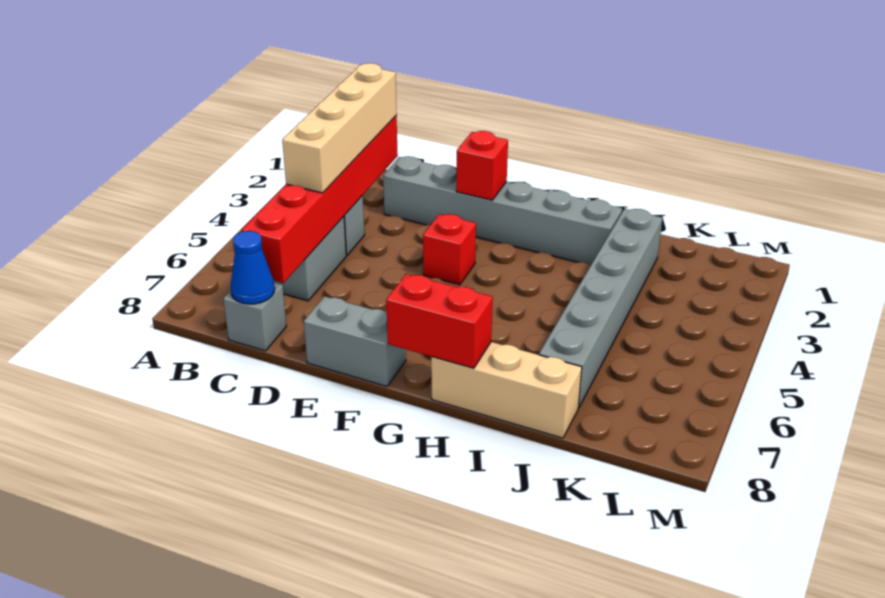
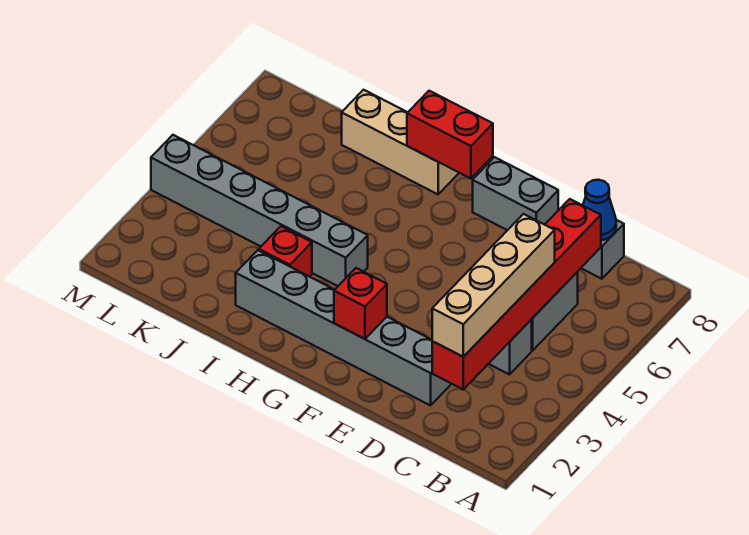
red brick F4 level 1 -> red brick I3 level 1
grey brick J2:J7 level 1 -> grey brick H4:M4 level 1

